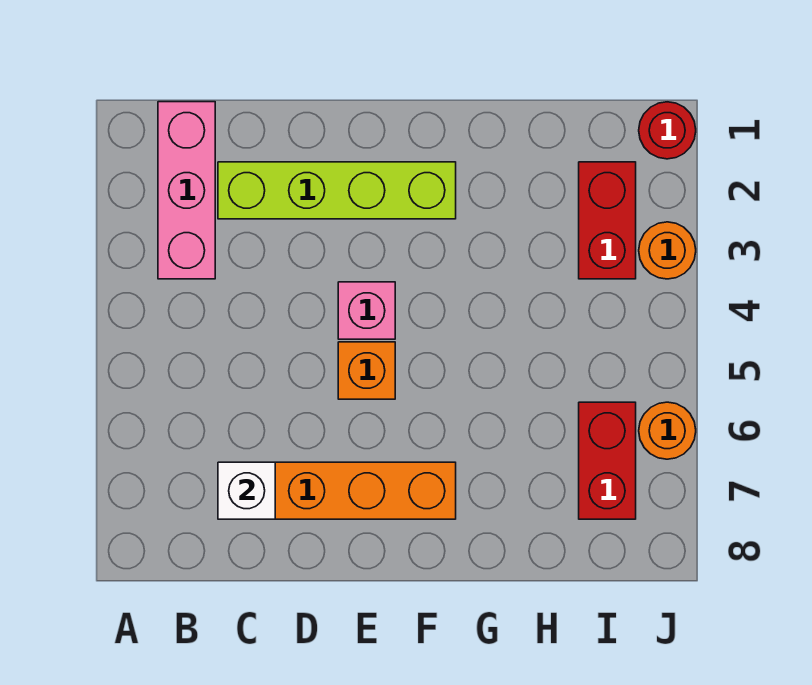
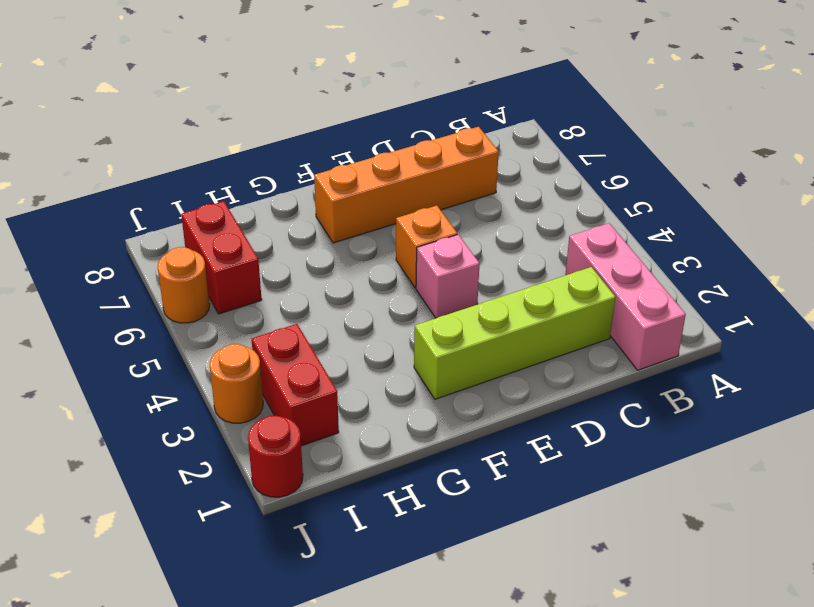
white brick C7 level 2 -> none

